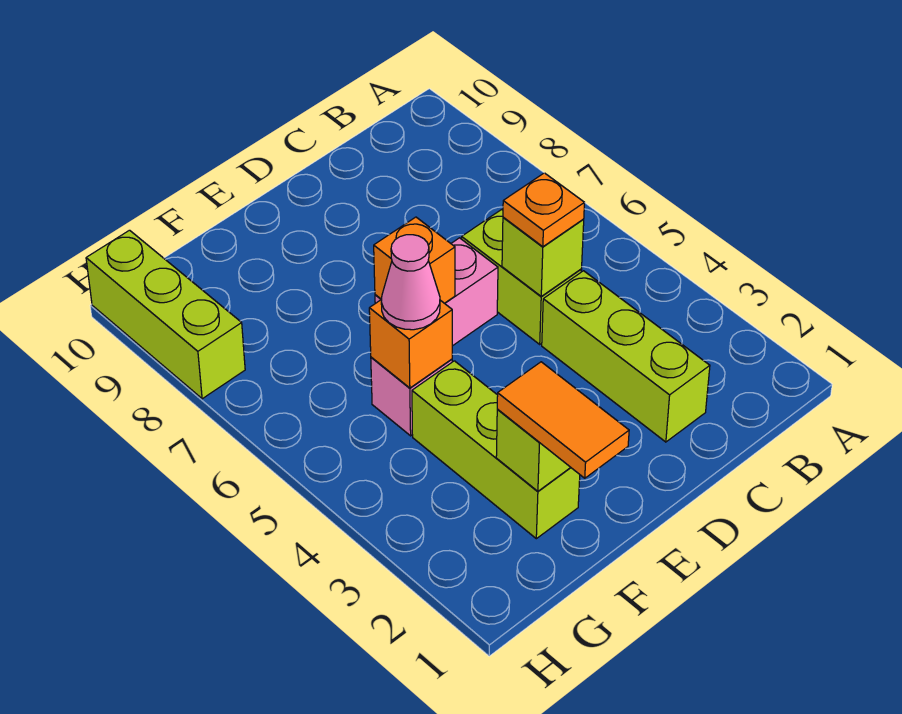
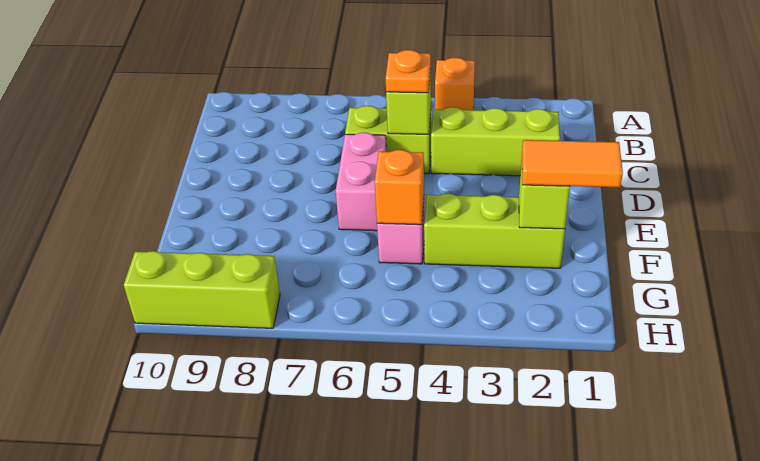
orange brick E6 level 2 -> orange brick A4 level 1
pink cone F5 level 3 -> none

